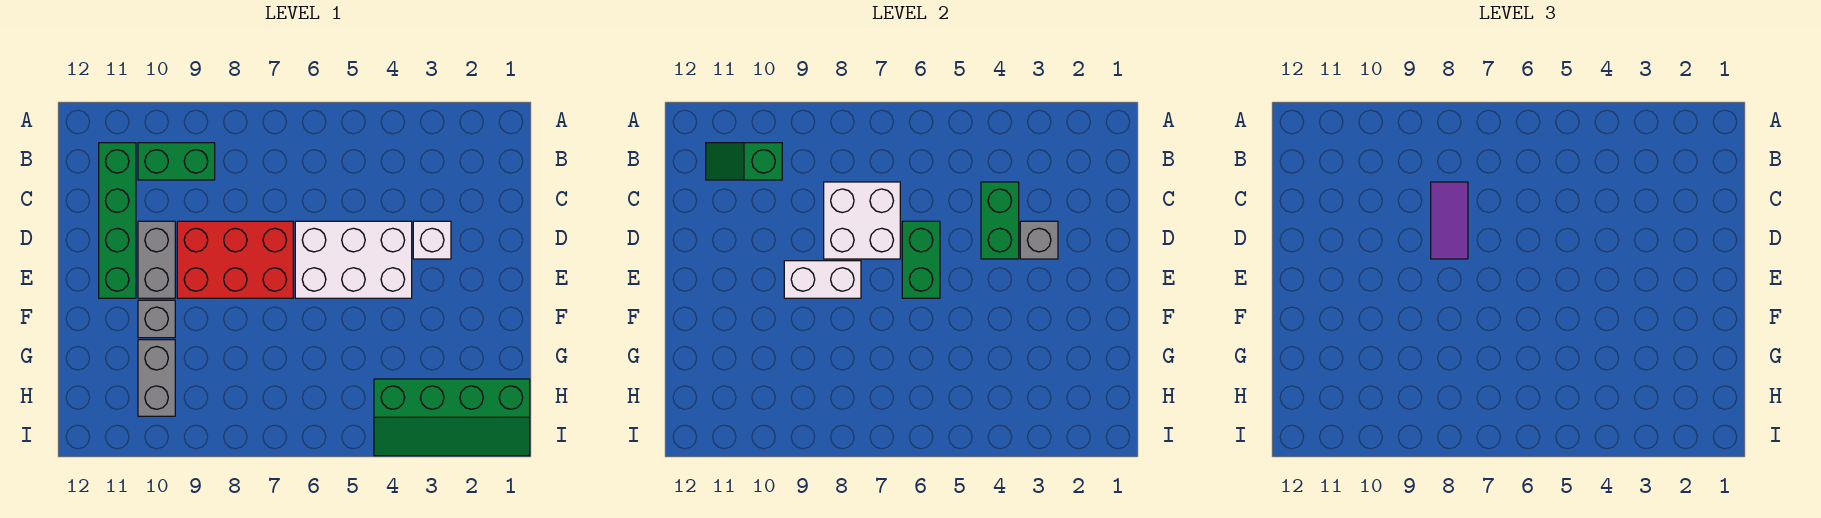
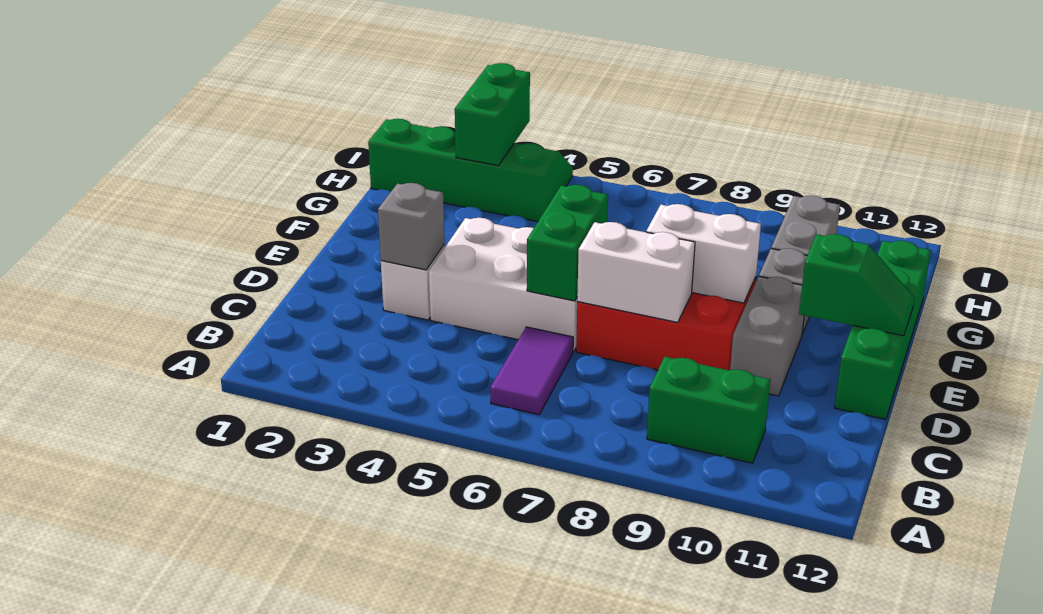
green slope B10:B11 level 2 top 10 -> green slope E11:E12 level 2 top 11
green brick B11:E11 level 1 -> green brick D12:G12 level 1
green brick C4:D4 level 2 -> green brick H3:I3 level 2
white brick C7:D8 level 2 -> white brick D7:D8 level 2
purple tile C8:D8 level 3 -> purple tile B6:C6 level 1

